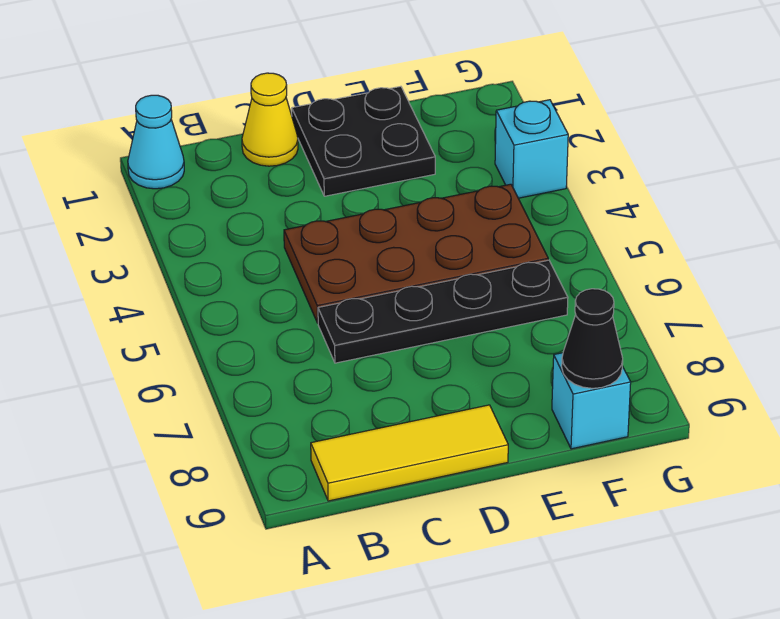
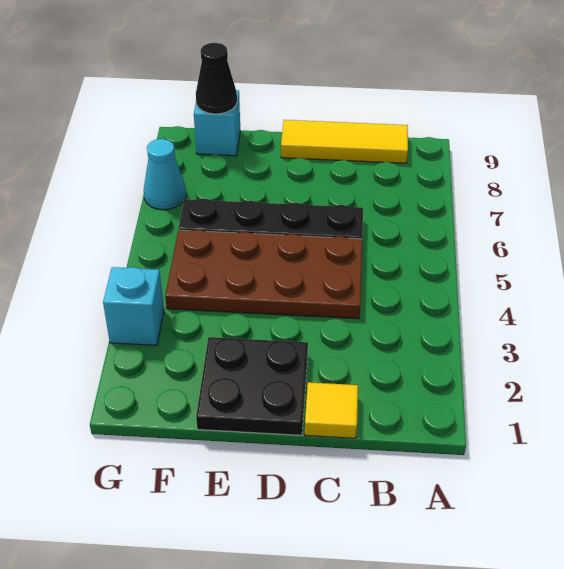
cyan cone A1 level 1 -> cyan cone G7 level 1
yellow cone C1 level 1 -> yellow tile C1 level 1

